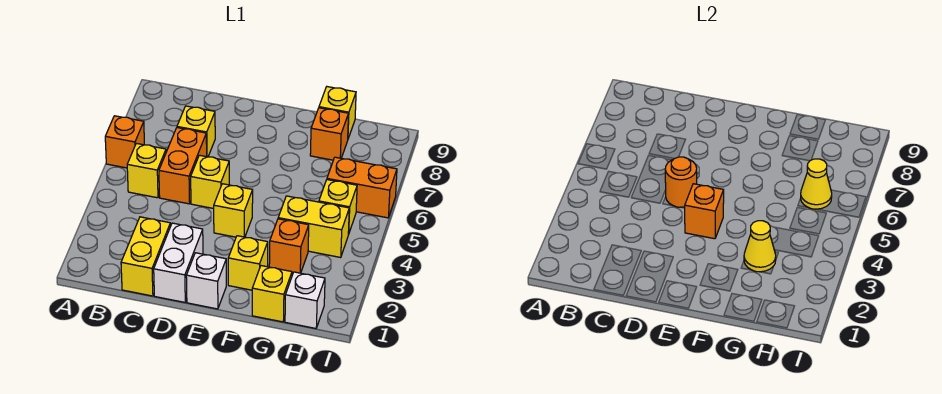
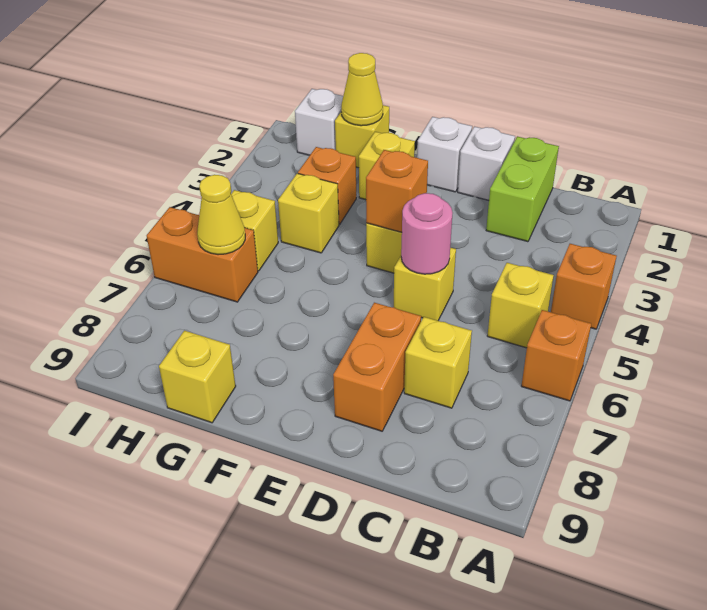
yellow brick C1:C2 level 1 -> lime brick C1:C2 level 1
orange brick C5:C6 level 1 -> orange brick D7:D8 level 1
white brick D1:D2 level 1 -> white brick D1 level 1
orange round brick D5 level 2 -> pink round brick D5 level 2
yellow cone G3 level 2 -> yellow cone G1 level 2
yellow brick G4:H4 level 1 -> yellow brick G4 level 1
orange brick G8 level 1 -> orange brick A4 level 1

